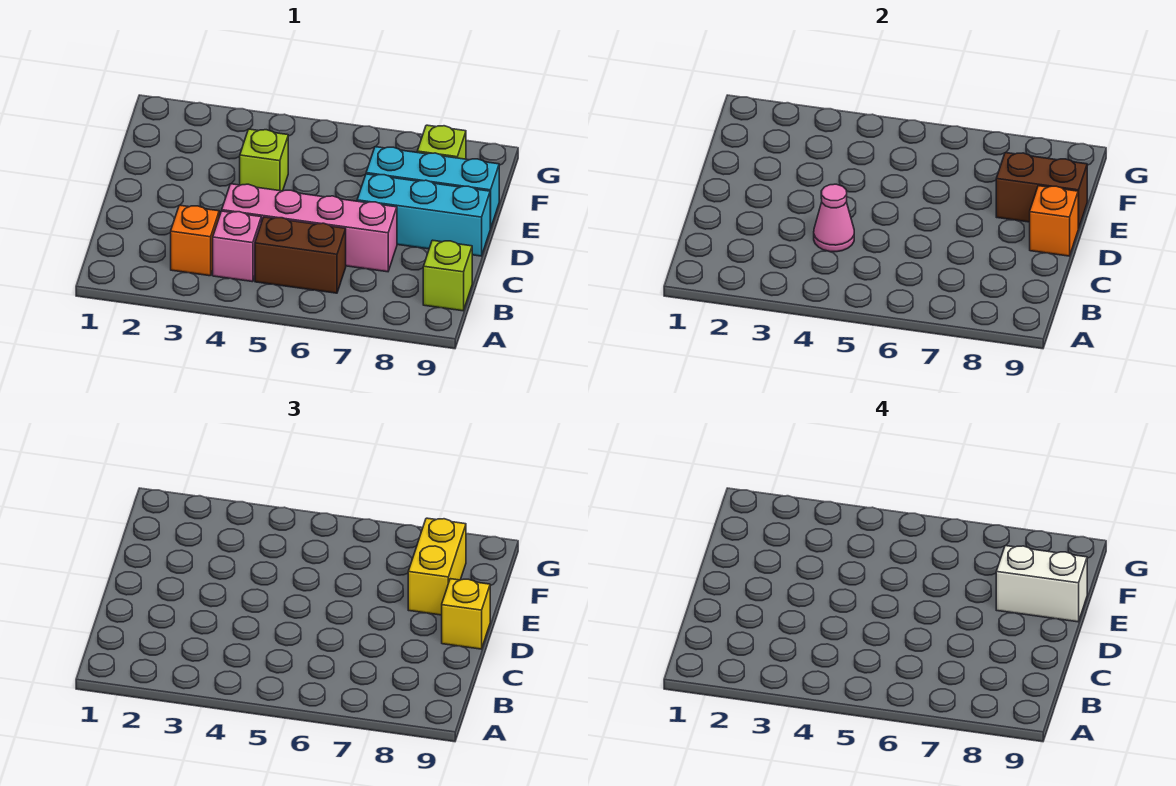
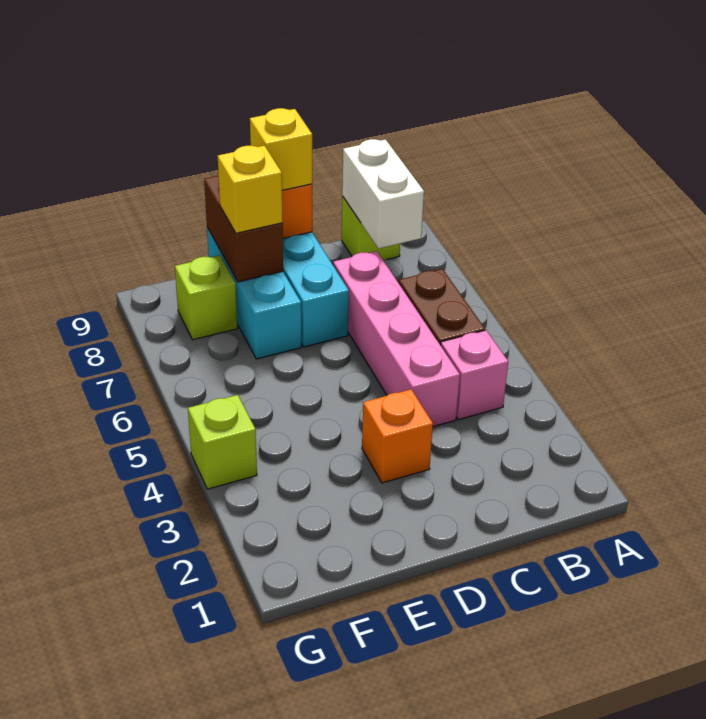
orange brick B3 level 1 -> orange brick D3 level 1
pink cone C4 level 2 -> none
lime brick E4 level 1 -> lime brick G4 level 1
yellow brick E8:F8 level 3 -> yellow brick E8 level 3
white brick E8:E9 level 4 -> white brick B8:B9 level 2

